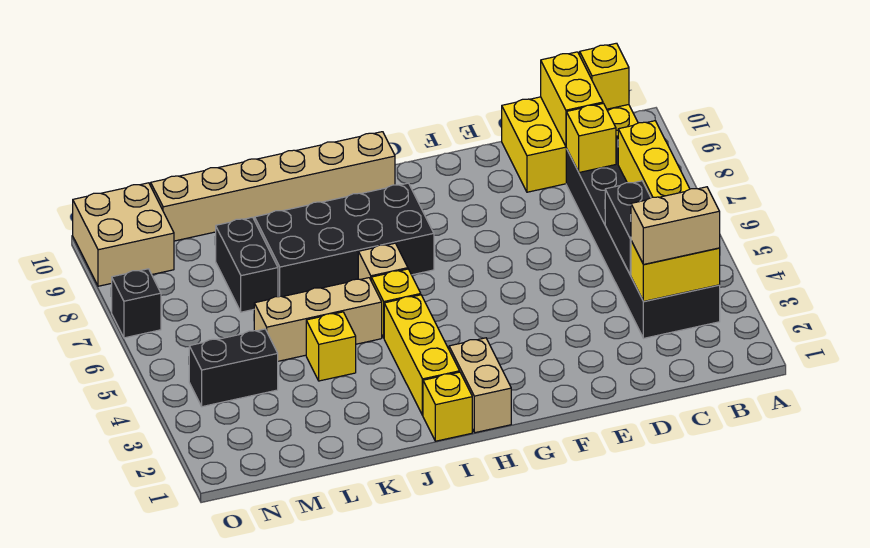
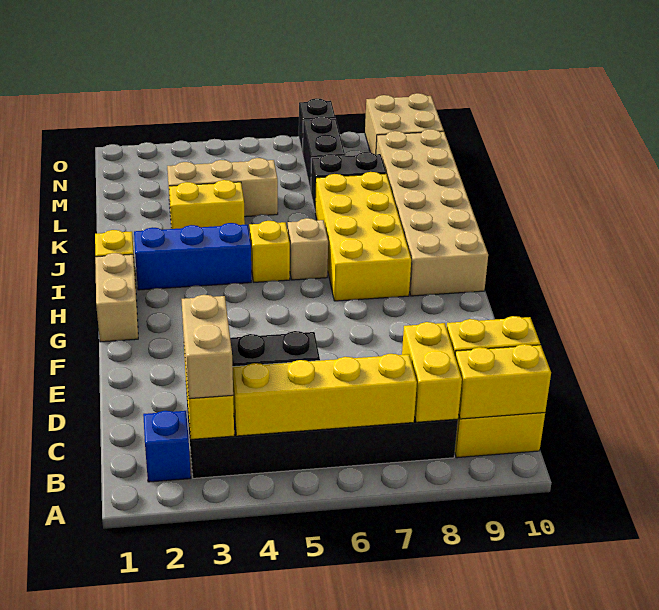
none -> blue brick B2 level 1
yellow brick B10 level 2 -> yellow brick B9:B10 level 2
yellow brick C8 level 2 -> yellow brick B8:C8 level 2
tan brick H1:H2 level 1 -> tan brick G1:H1 level 1
black brick H7:K8 level 1 -> yellow brick H7:K8 level 1
tan brick H10:M10 level 1 -> tan brick H9:M10 level 1
yellow brick I2:I4 level 1 -> blue brick I2:I4 level 1
tan brick J5:L5 level 1 -> tan brick L3:L5 level 1
yellow brick K4 level 1 -> yellow brick K3:K4 level 1
black brick M4:N4 level 1 -> black brick M7:N7 level 1

